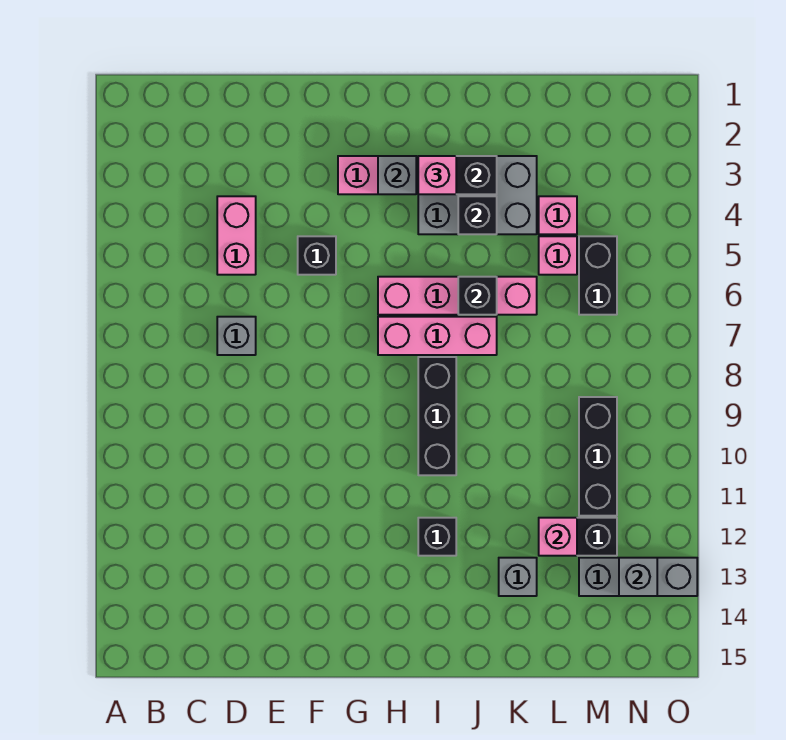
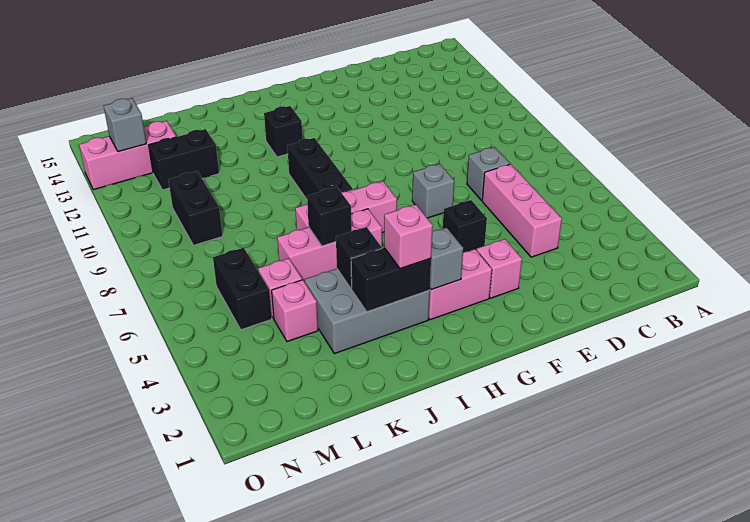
pink brick D4:D5 level 1 -> pink brick D4:D6 level 1
pink brick H6:K6 level 1 -> pink brick I6:K6 level 1
grey brick K13 level 1 -> grey brick F7 level 1
pink brick L12 level 2 -> pink brick F3 level 1
black brick M9:M11 level 1 -> black brick M9:M10 level 1
grey brick M13:O13 level 1 -> pink brick M13:O13 level 1

